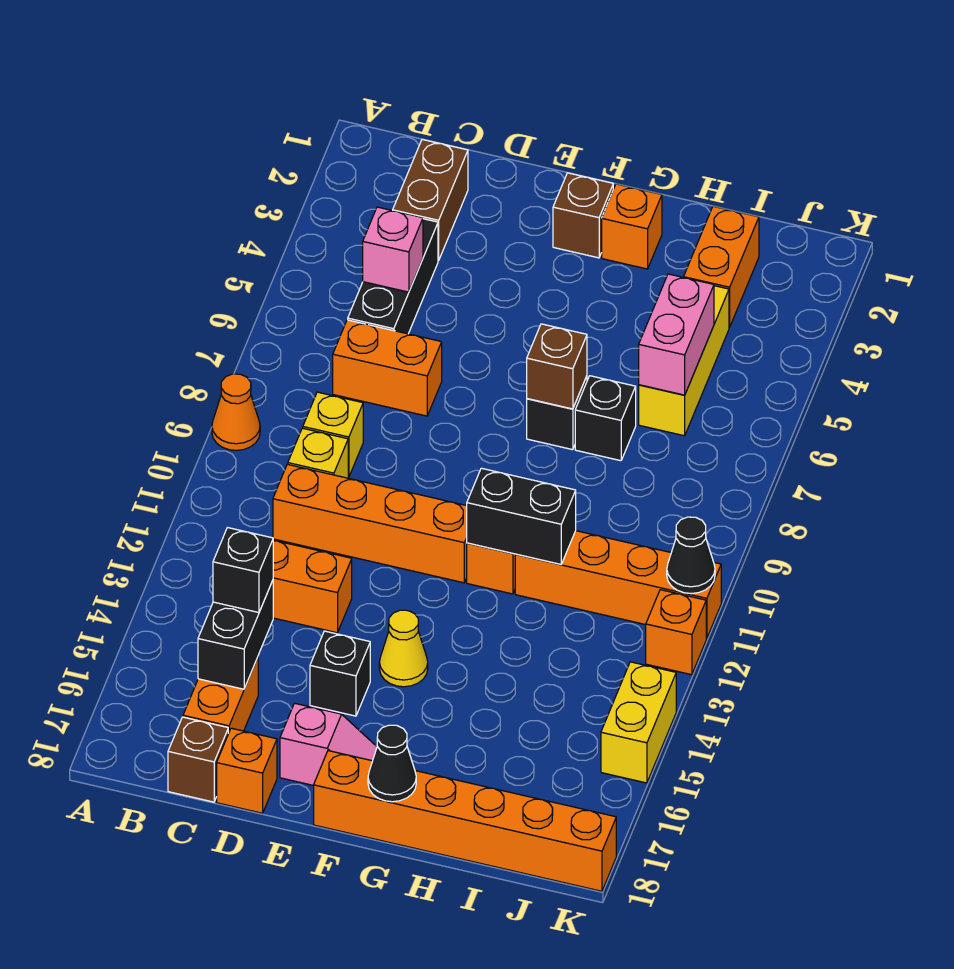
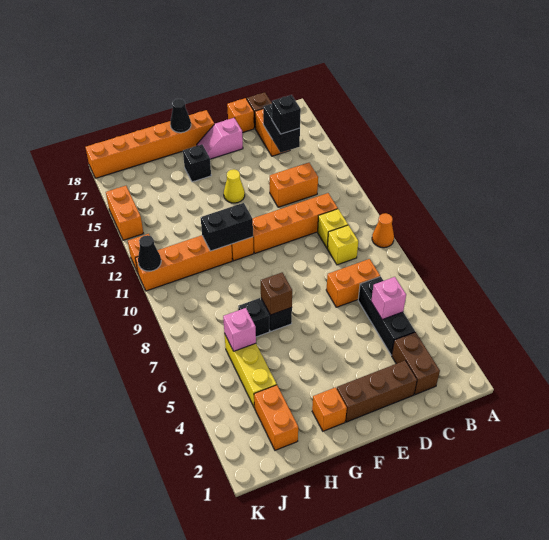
black brick E15 level 1 -> black brick G16 level 1
brown brick F2 level 1 -> brown brick D2:F2 level 1
pink brick I5:I6 level 2 -> pink brick I6 level 2
yellow brick K14:K15 level 1 -> orange brick K14:K15 level 1

